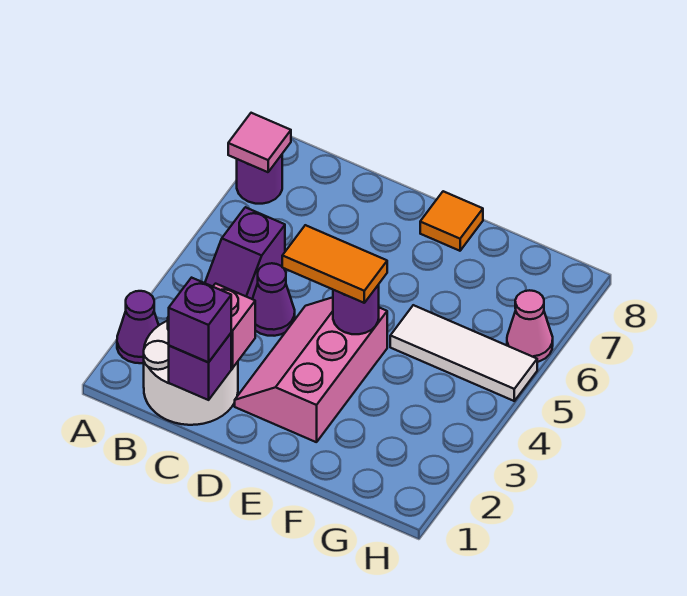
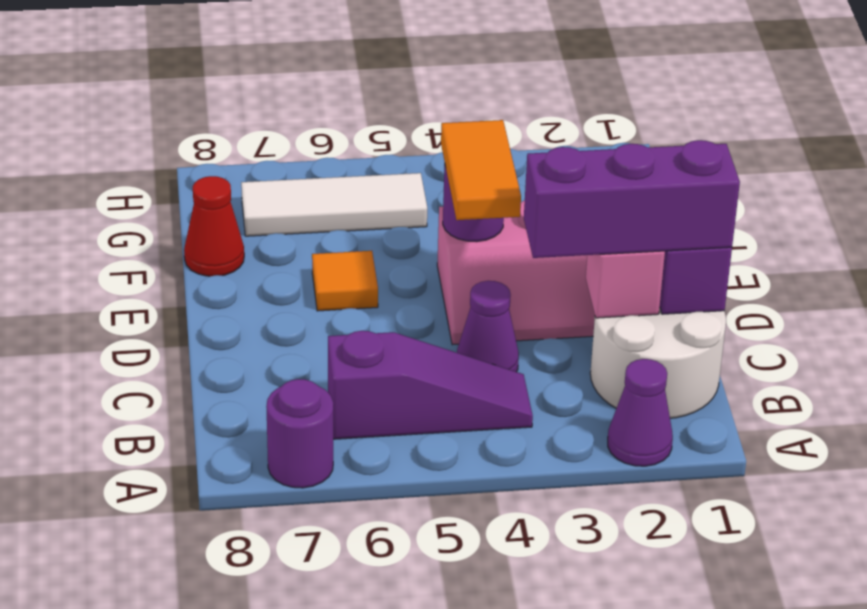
pink tile A7 level 2 -> none
purple slope B4:B5 level 1 top 5 -> purple slope B4:B6 level 1 top 6
purple brick C1 level 3 -> purple brick C1:C3 level 3
orange tile E8 level 1 -> orange tile E6 level 1
white tile F5:H5 level 1 -> white tile G5:G7 level 1
none -> red cone F8 level 1
pink cone H6 level 1 -> none

